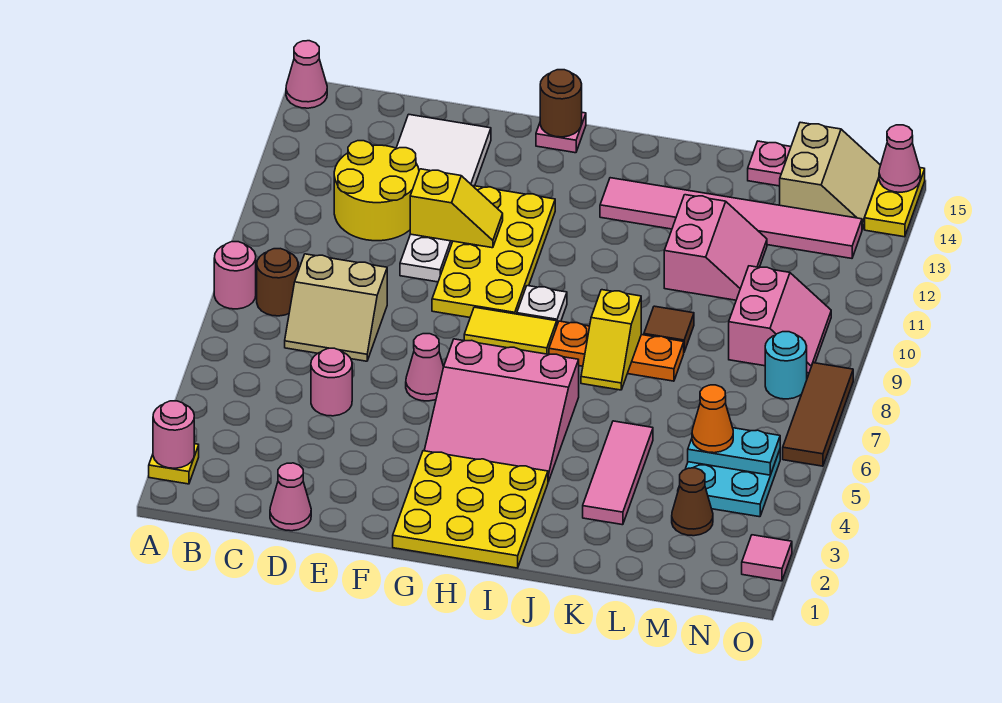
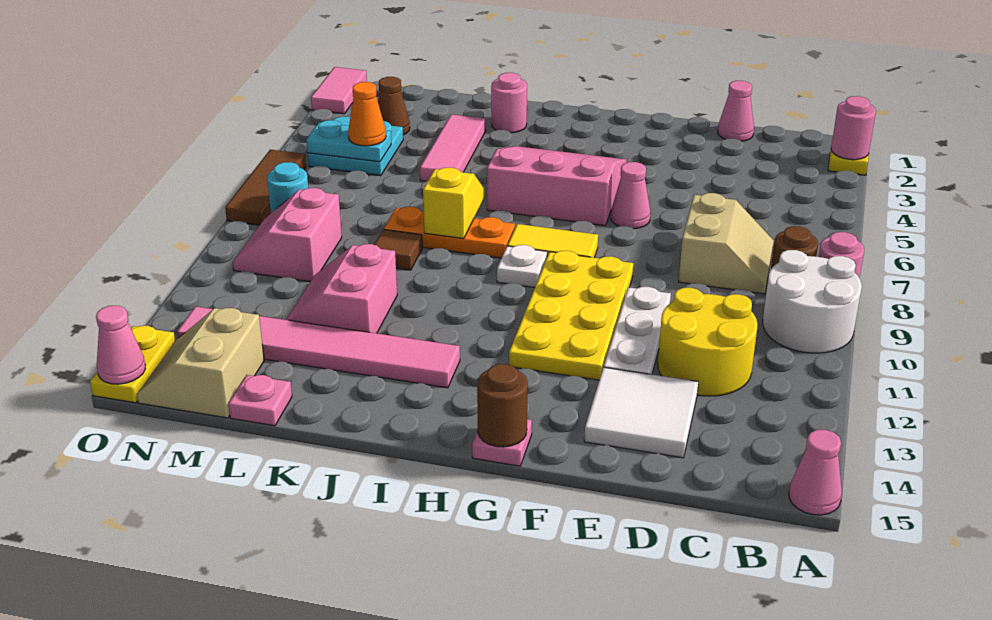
none -> white round brick A9:B10 level 1
tan slope C7:D8 level 1 top 8 -> tan slope C7:D8 level 1 top D
pink round brick D5 level 1 -> pink round brick J2 level 1
yellow slope E11:F11 level 2 top E -> none
yellow plate G1:I3 level 1 -> none
pink tile O2 level 1 -> pink tile O1:O2 level 1

